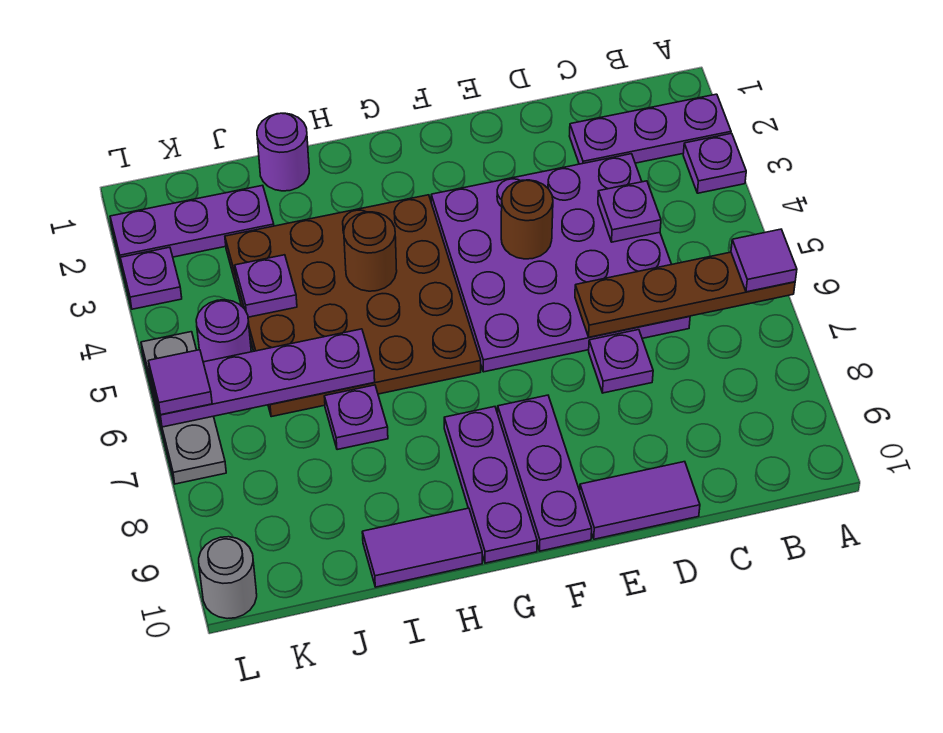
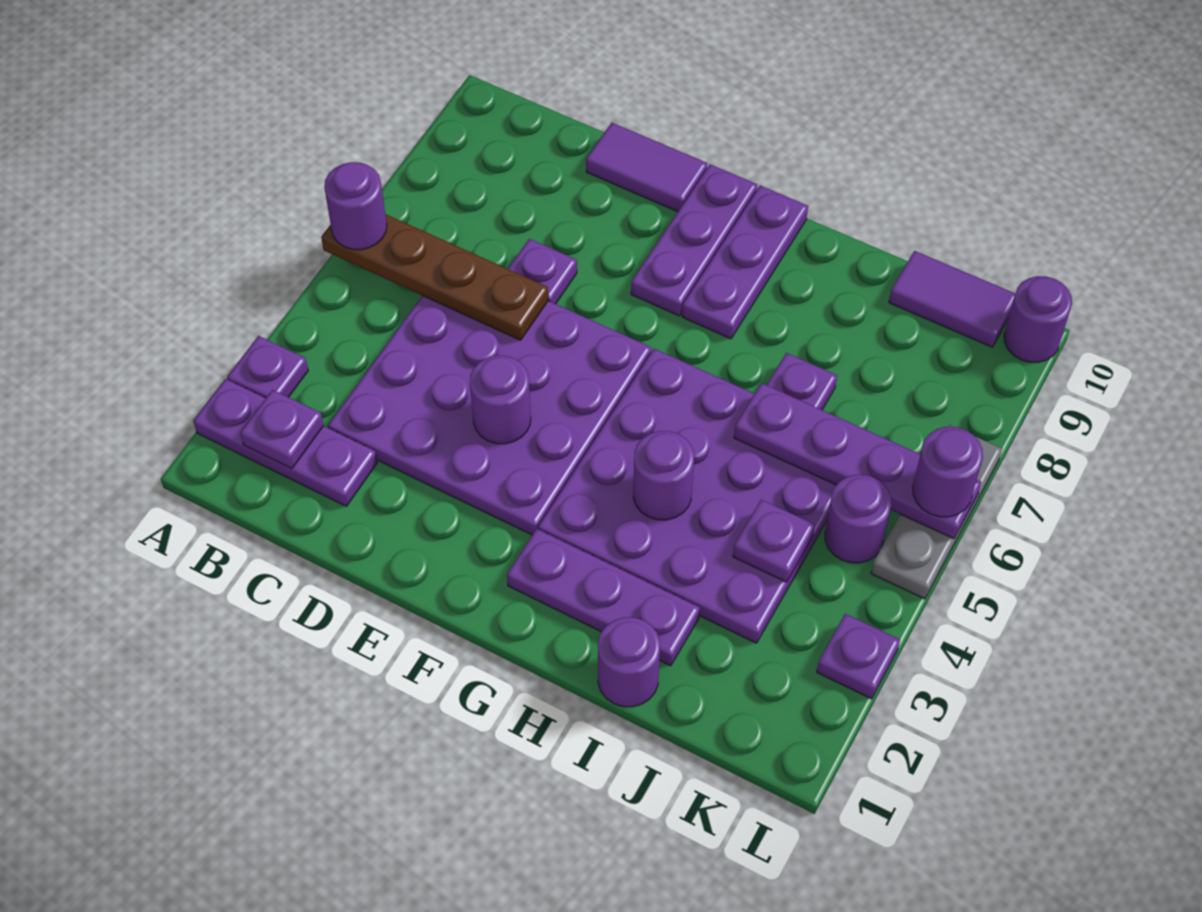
purple tile A6 level 3 -> purple round brick A6 level 3
purple plate C4 level 2 -> purple plate B2 level 2
brown round brick E4 level 2 -> purple round brick E4 level 2
brown plate G3:J6 level 1 -> purple plate G3:J6 level 1
brown round brick H4 level 2 -> purple round brick H4 level 2
purple tile H10:I10 level 1 -> purple tile J10:K10 level 1
purple plate J2:L2 level 1 -> purple plate G2:I2 level 1
purple tile L6 level 3 -> purple round brick L6 level 3
grey round brick L10 level 1 -> purple round brick L10 level 1

